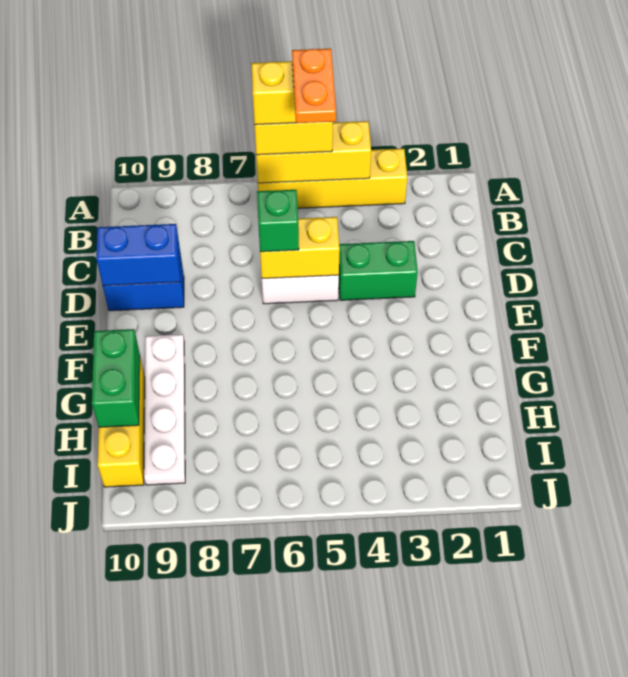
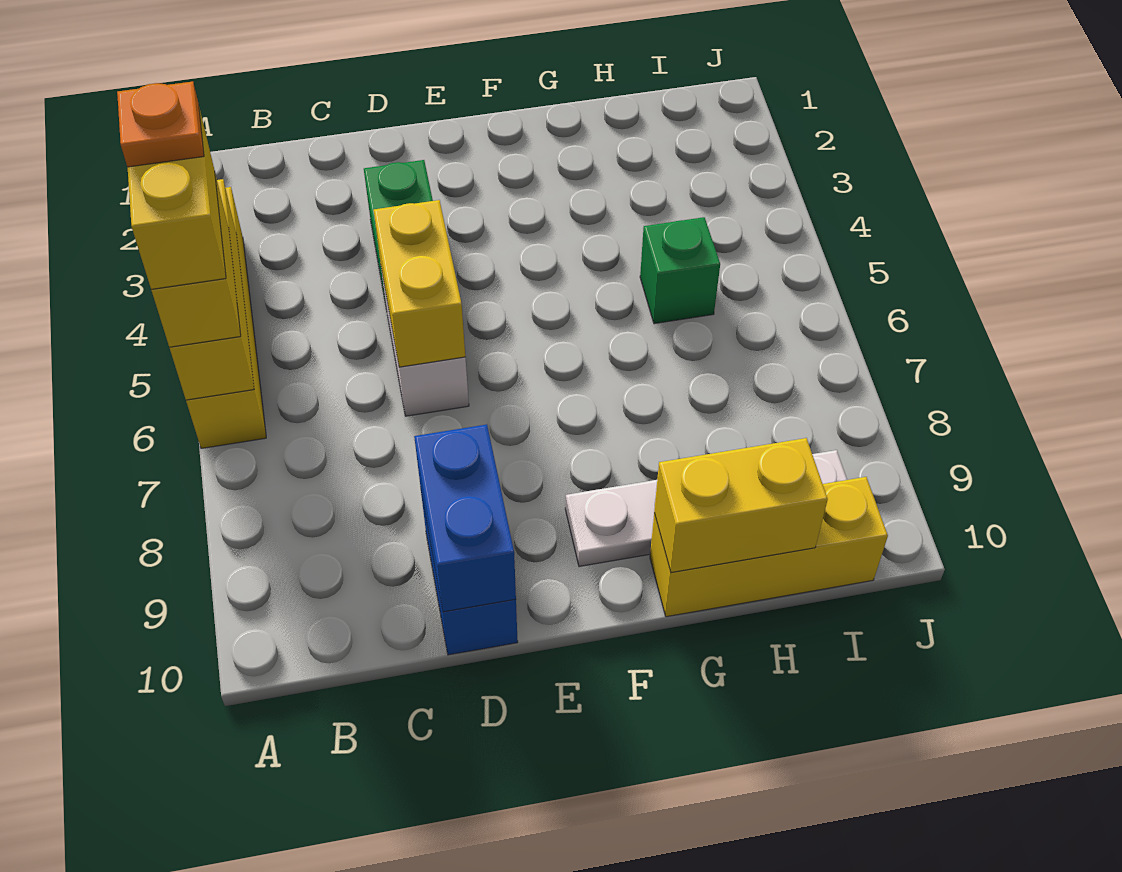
orange plate A5:B5 level 5 -> orange plate A5 level 5
green brick D6 level 3 -> green brick H5 level 1
green brick G10:H10 level 2 -> yellow brick G10:H10 level 2

